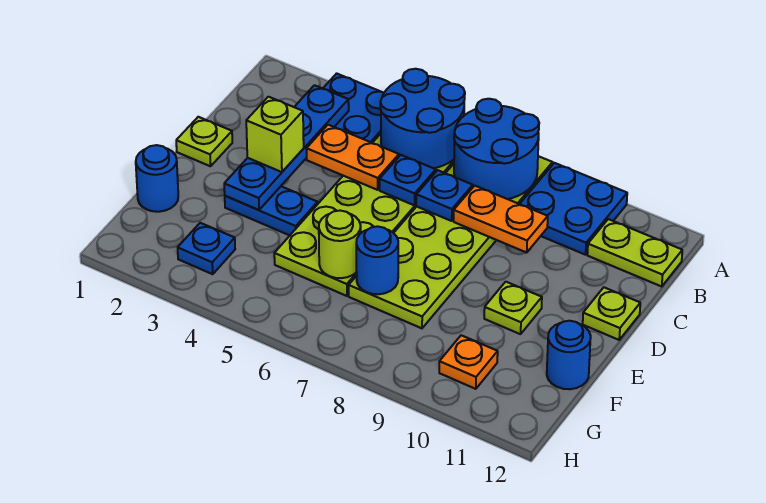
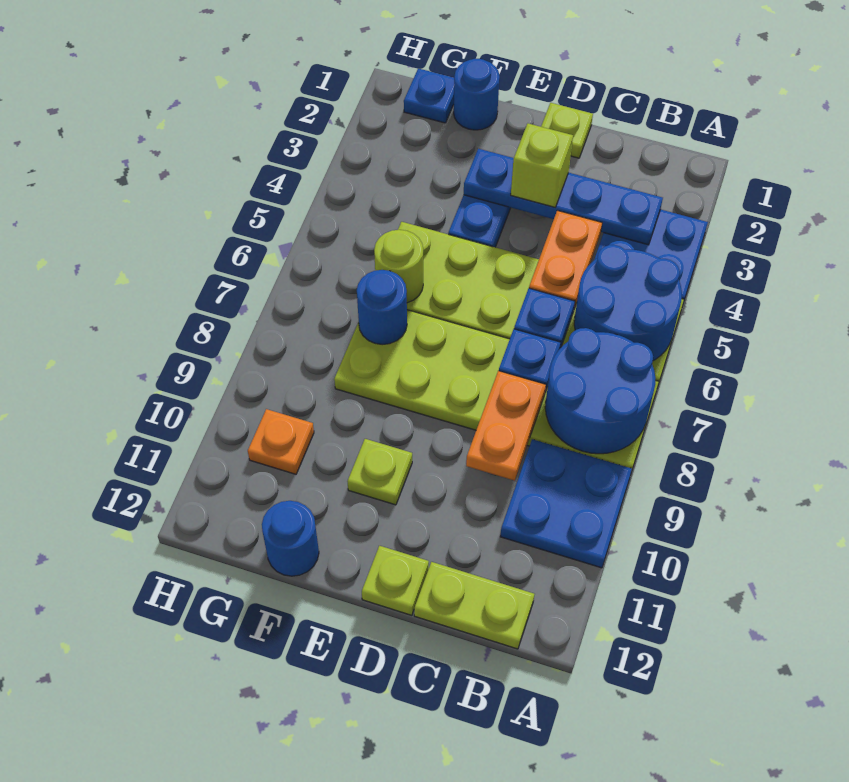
lime plate B11:B12 level 1 -> lime plate B12:C12 level 1
blue plate G3 level 1 -> blue plate G1 level 1

